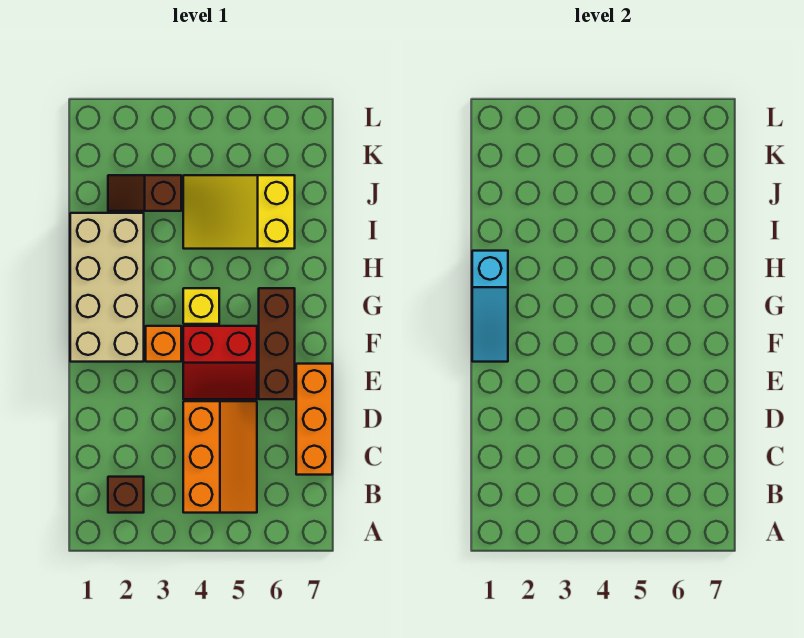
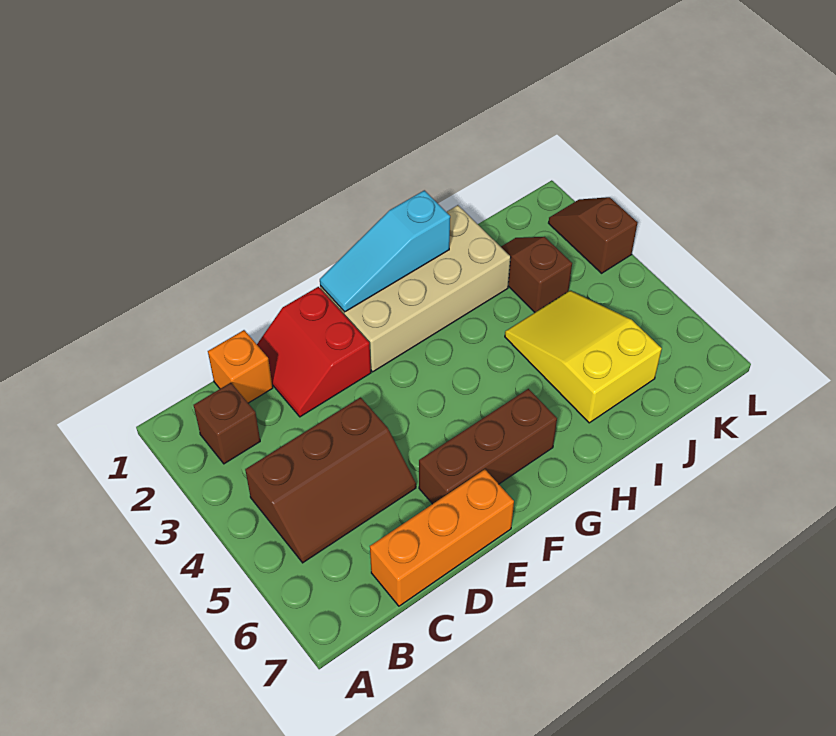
orange slope B4:D5 level 1 top 4 -> brown slope B4:D5 level 1 top 4
red slope E4:F5 level 1 top F -> red slope D1:E2 level 1 top E
orange brick F3 level 1 -> orange brick C1 level 1
yellow brick G4 level 1 -> none
none -> brown slope L2:L3 level 1 top 3

